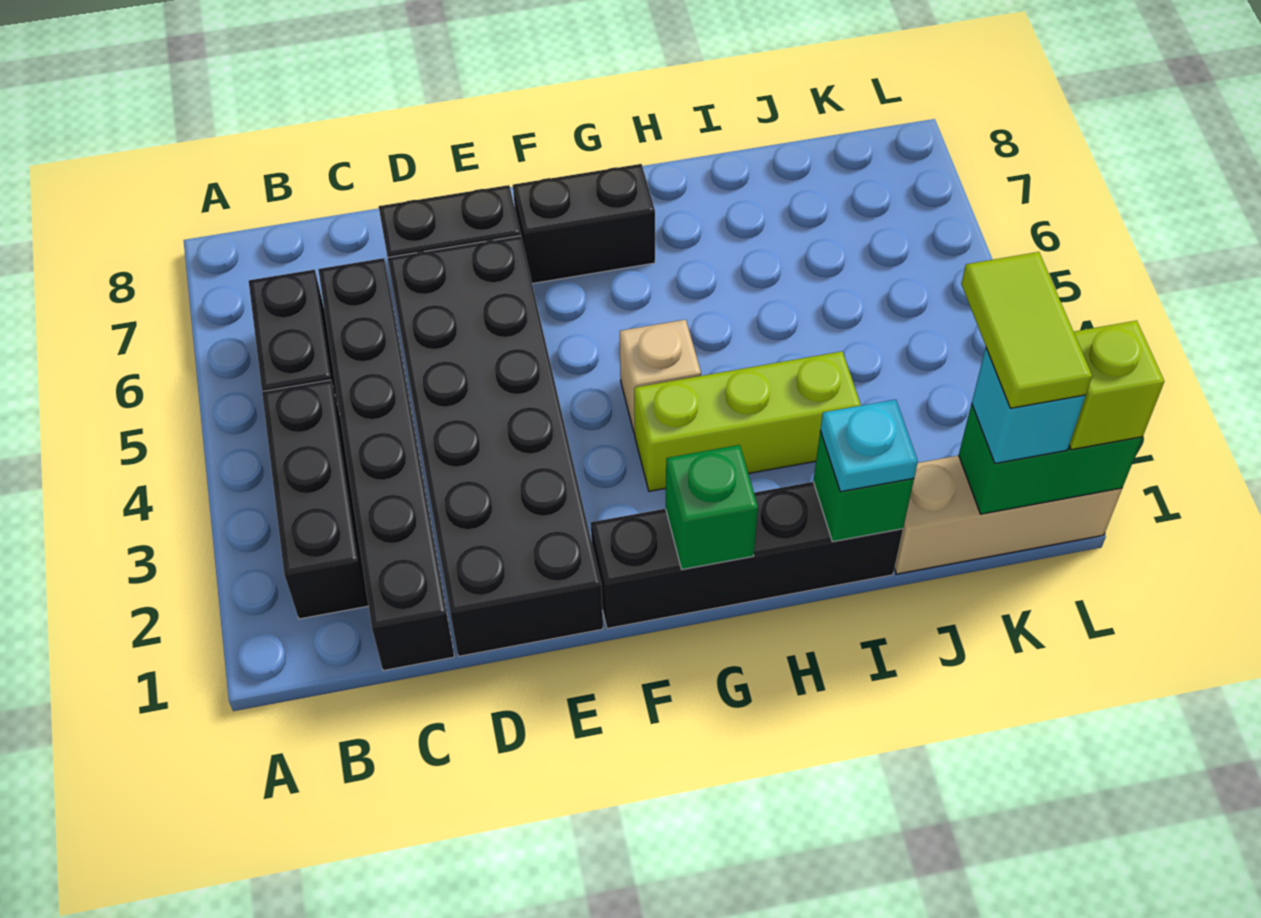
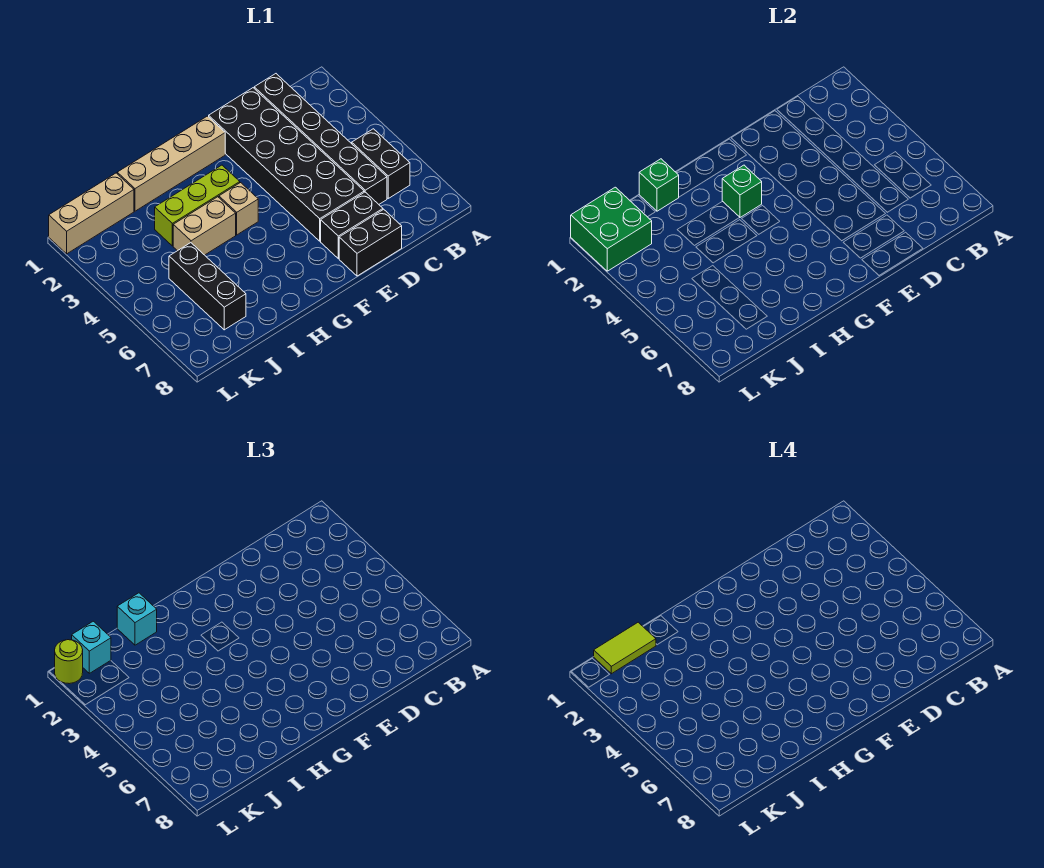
black brick B2:B4 level 1 -> black brick J5:J7 level 1
black brick F1:I1 level 1 -> tan brick F1:I1 level 1
black brick F7:G7 level 1 -> black brick D8:E8 level 1
green brick G1 level 2 -> green brick G3 level 2
none -> tan brick H4:I4 level 1
cyan plate I1 level 3 -> cyan brick I1 level 3
green brick K1:L1 level 2 -> green brick K1:L2 level 2
lime tile K1:K2 level 4 -> lime tile J1:K1 level 4
lime brick L1 level 3 -> lime round brick L1 level 3

